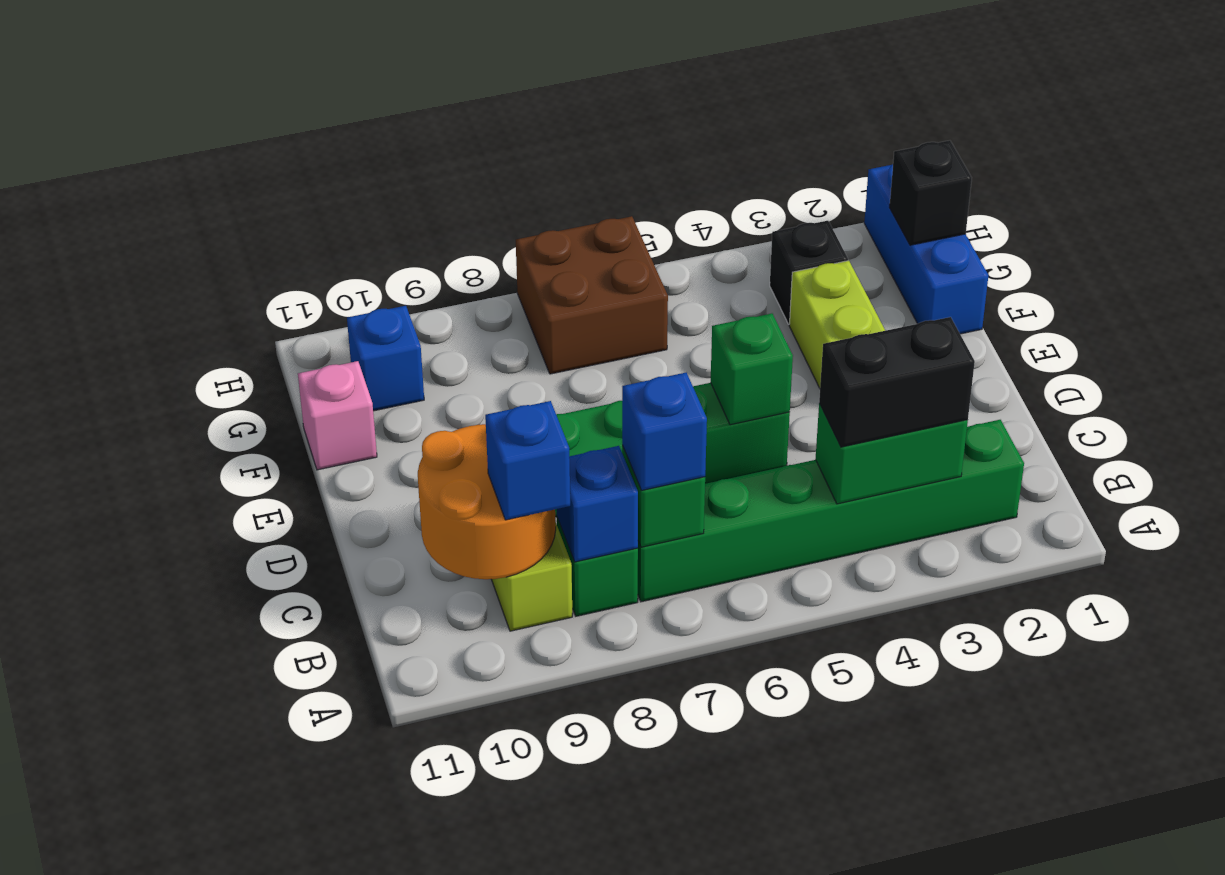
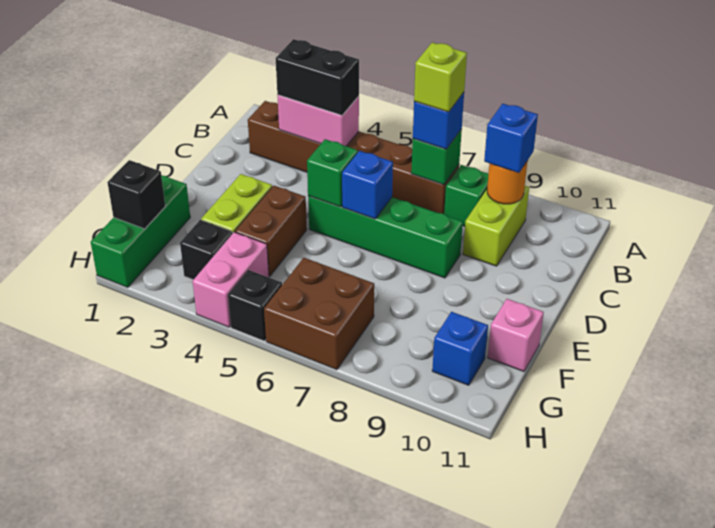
green brick B2:B7 level 1 -> brown brick B2:B7 level 1
green brick B3:B4 level 2 -> pink brick B3:B4 level 2
none -> lime brick B7 level 4
blue brick B8 level 2 -> blue brick D6 level 2
orange round brick B9:C10 level 2 -> orange round brick B9 level 2
none -> brown brick E4:F4 level 1
blue brick F1:H1 level 1 -> green brick F1:H1 level 1
none -> pink brick G4:H4 level 1
none -> black brick H5 level 1

